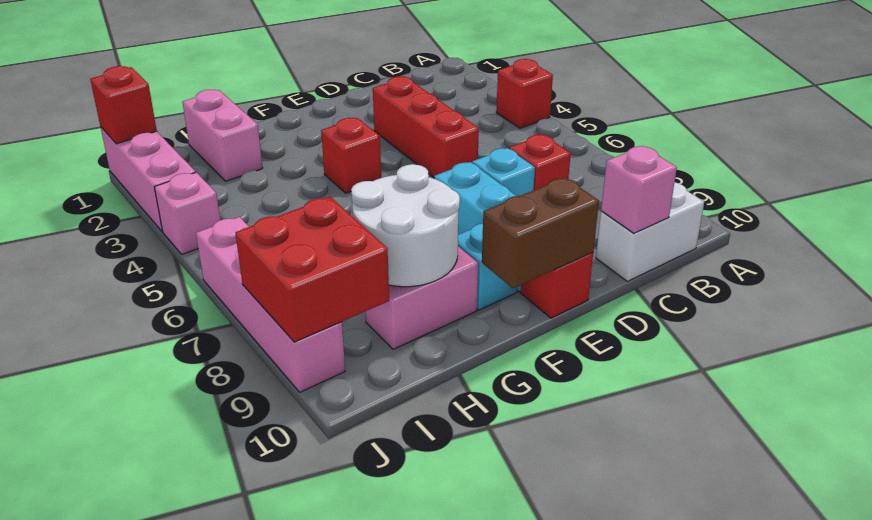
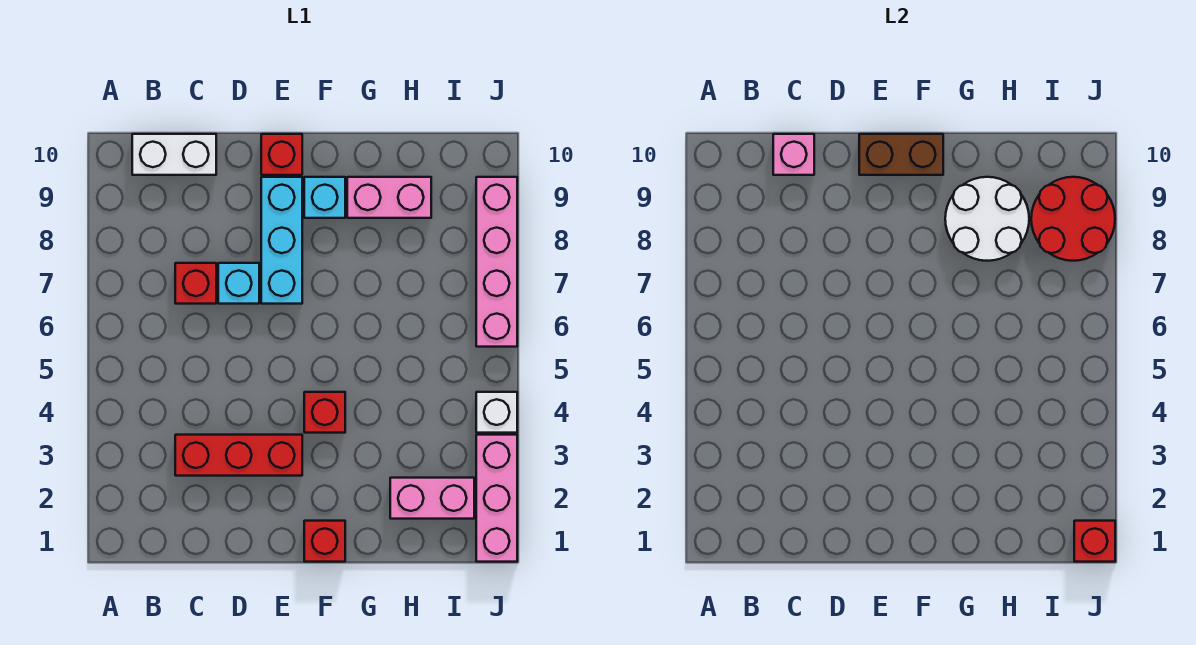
red brick A4 level 1 -> red brick F1 level 1
red brick D3:D5 level 1 -> red brick C3:E3 level 1
pink brick H1:H2 level 1 -> pink brick H2:I2 level 1
red brick I8:J9 level 2 -> red round brick I8:J9 level 2
pink brick J4 level 1 -> white brick J4 level 1

